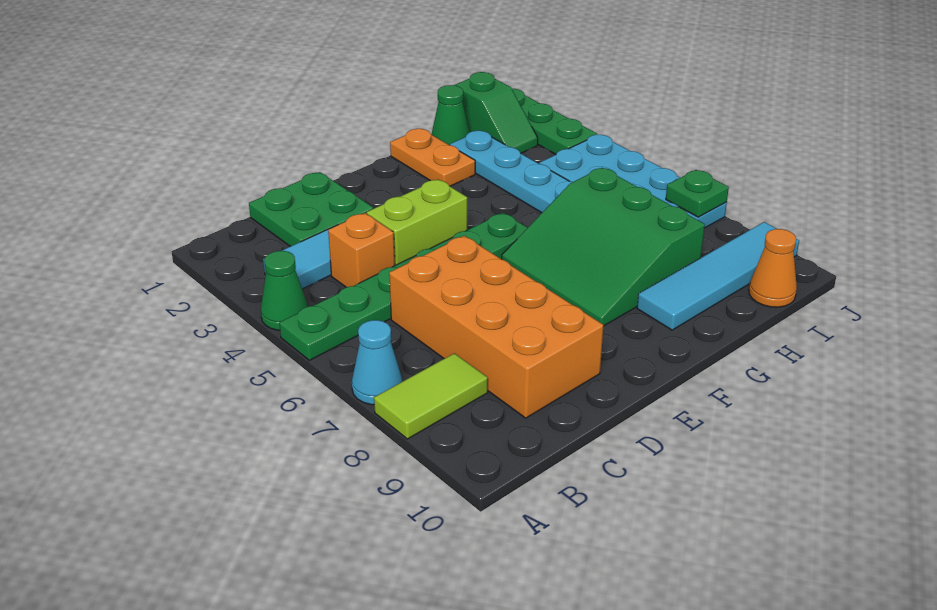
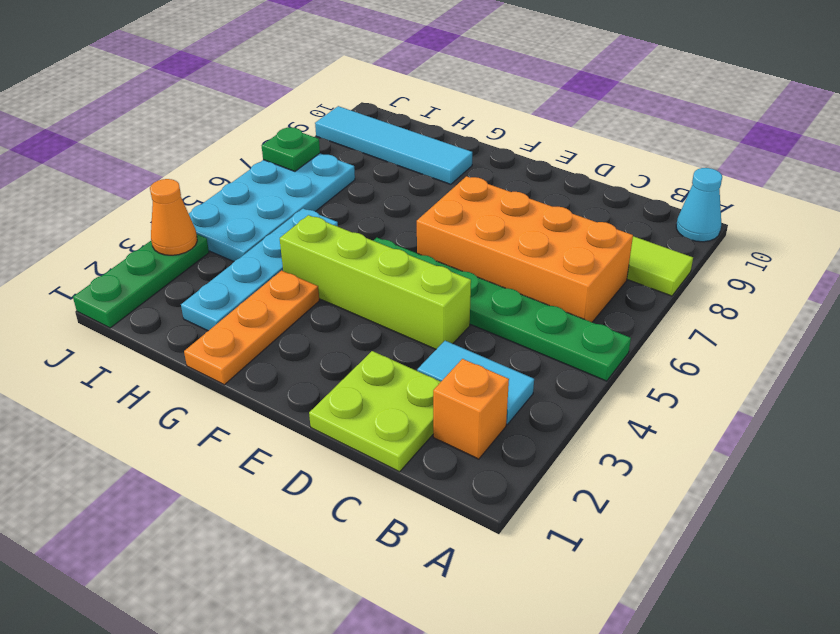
green cone A4 level 1 -> none
cyan cone A7 level 1 -> cyan cone A10 level 1
green plate C1:D2 level 1 -> lime plate C1:D2 level 1
orange brick C4 level 1 -> orange brick B2 level 1
orange brick C6:D9 level 1 -> orange brick B6:E7 level 1
lime brick D4:E4 level 1 -> lime brick D4:G4 level 1
green slope F6:H8 level 1 top H -> none
orange plate G1:G2 level 1 -> orange plate G1:G3 level 1
green cone H1 level 1 -> none
green slope I1:I2 level 1 top 1 -> none
orange cone I10 level 1 -> orange cone J3 level 2

